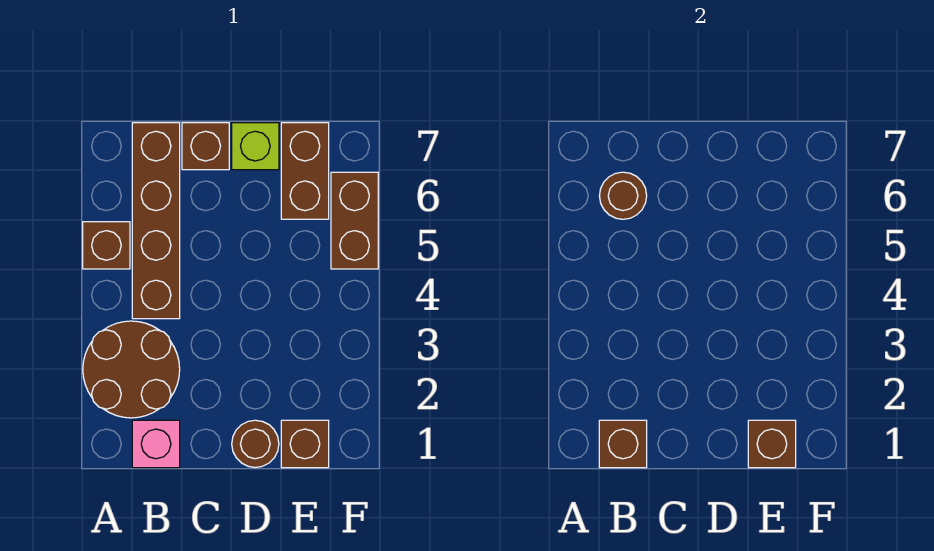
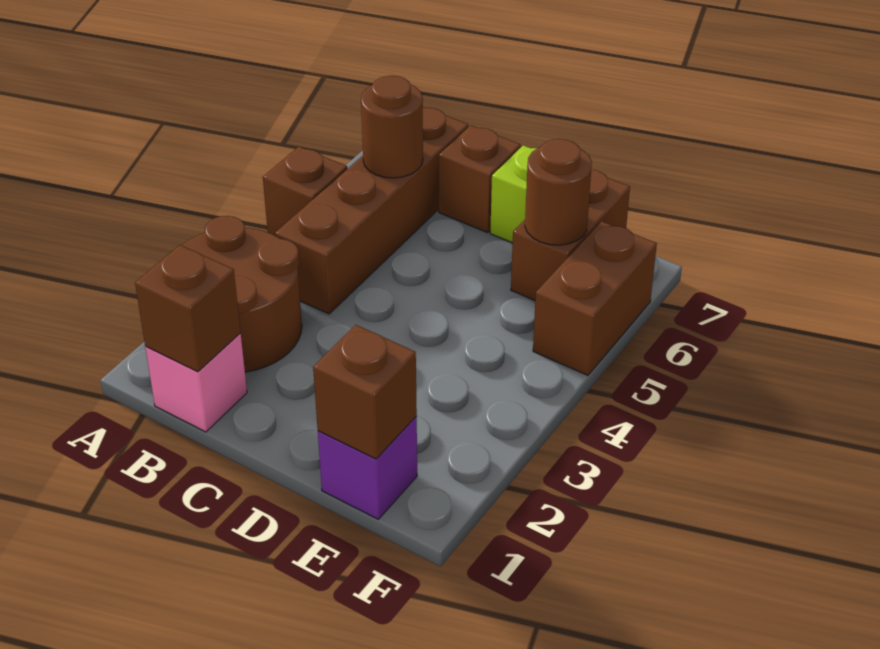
brown round brick D1 level 1 -> brown round brick E6 level 2
brown brick E1 level 1 -> purple brick E1 level 1

